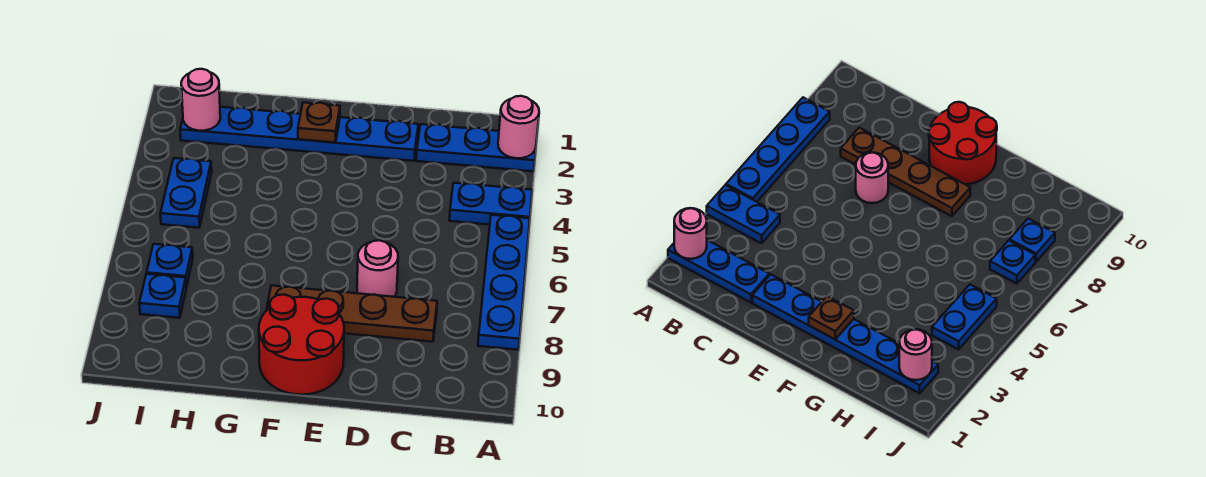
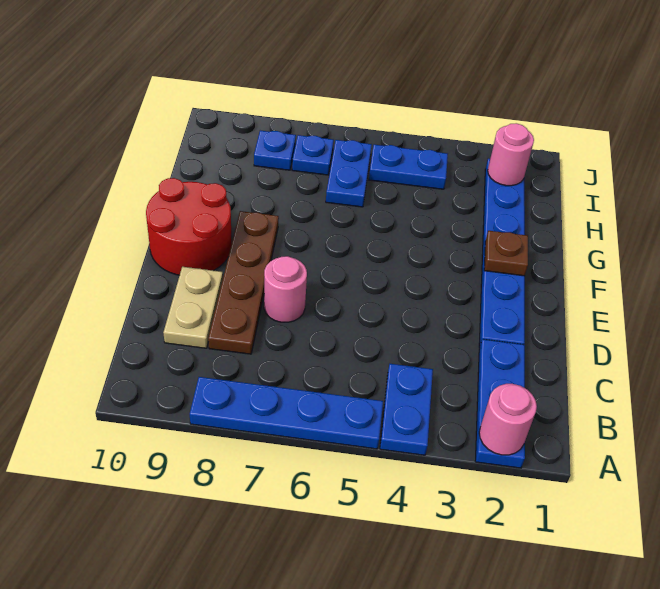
none -> tan plate C9:D9 level 1
none -> blue plate H6:I6 level 1

